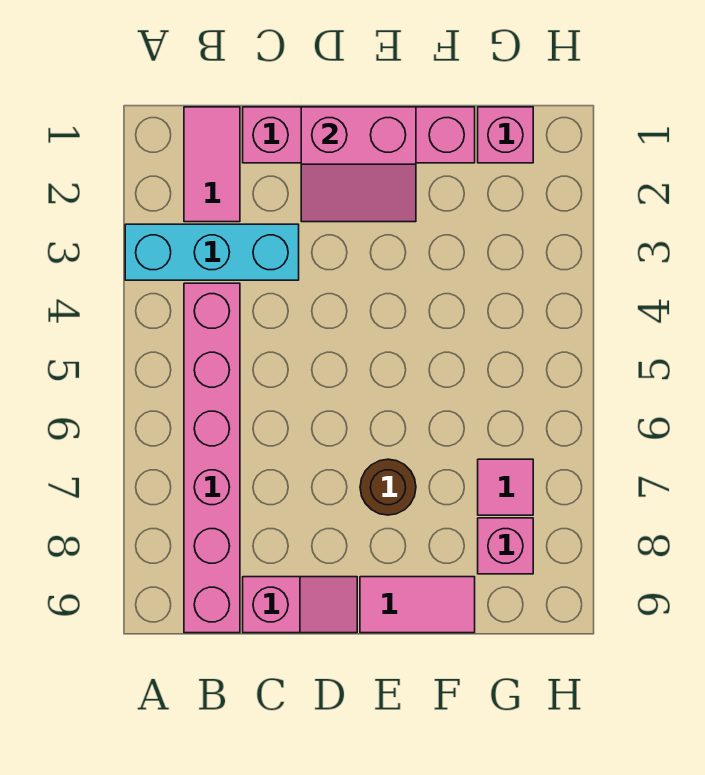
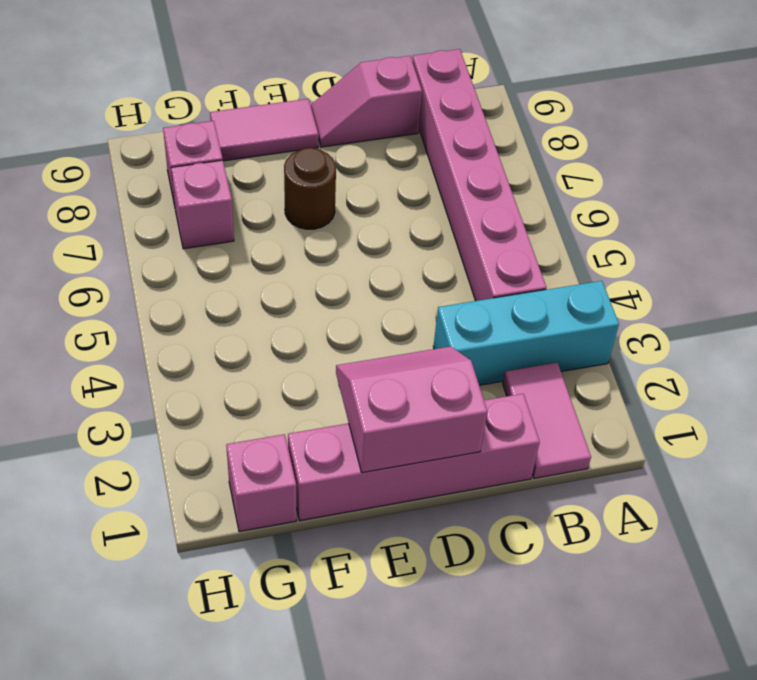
pink tile G7 level 1 -> pink brick G7 level 1

